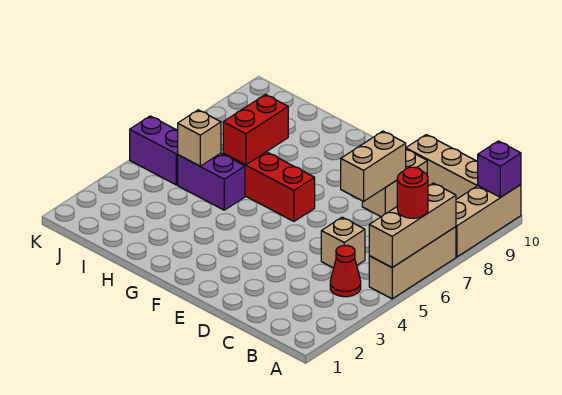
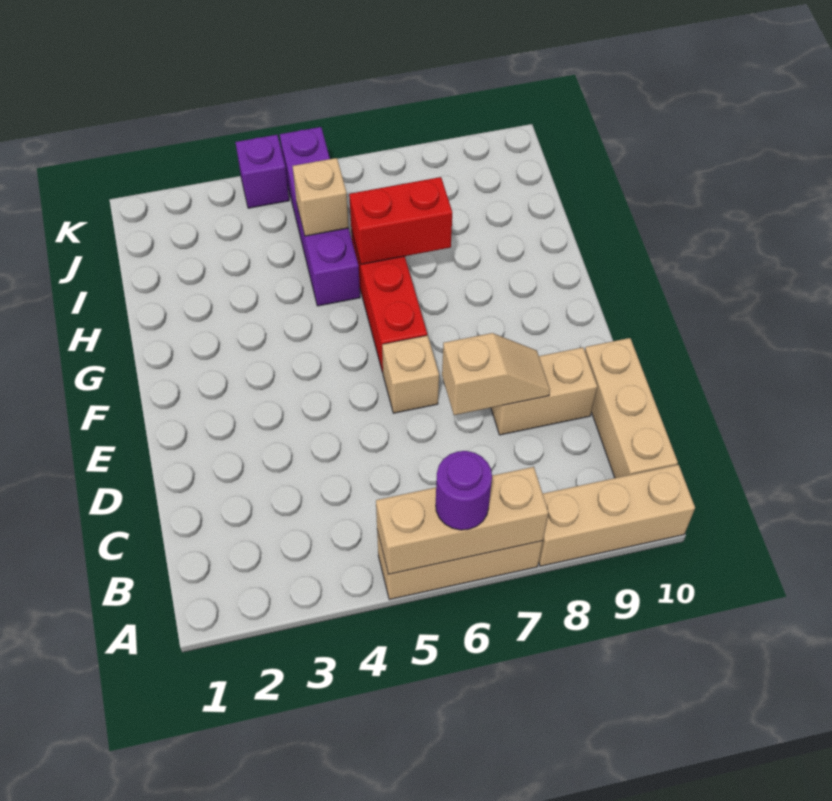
red round brick A6 level 3 -> purple round brick A6 level 3
purple brick A10 level 2 -> purple brick K4 level 1
red cone B4 level 1 -> none
tan brick C5 level 1 -> tan brick E6 level 1
tan brick D7:D8 level 2 -> tan slope D7:D8 level 2 top 7

